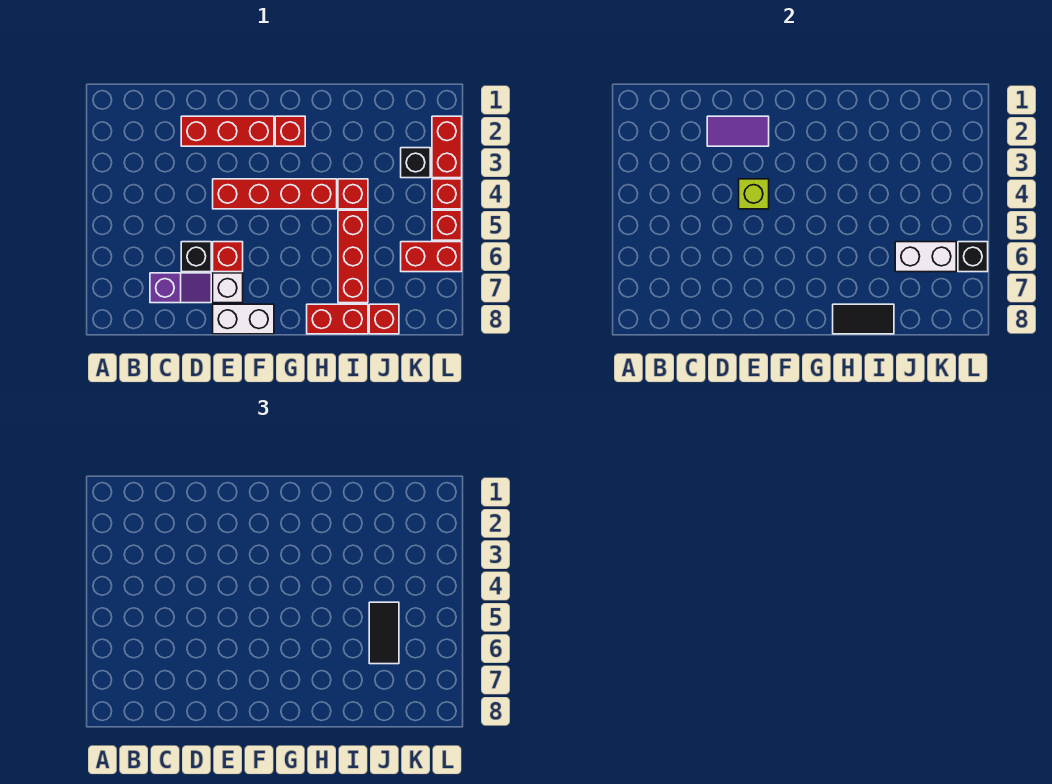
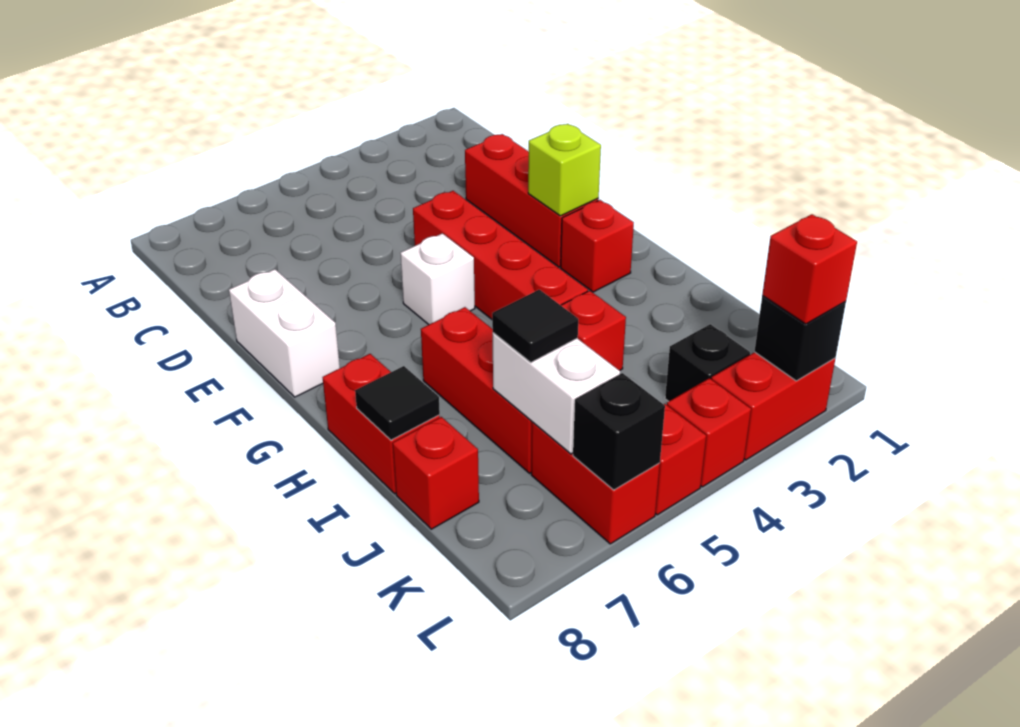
purple slope C7:D7 level 1 top C -> none
purple tile D2:E2 level 2 -> none
black brick D6 level 1 -> black brick L2 level 2
lime brick E4 level 2 -> lime brick F2 level 2
red brick E6 level 1 -> red brick L2 level 3
white brick E7 level 1 -> white brick F5 level 1
black tile H8:I8 level 2 -> black tile I8 level 2
red brick I5:I7 level 1 -> red brick H6:J6 level 1
black tile J5:J6 level 3 -> black tile J6 level 3

